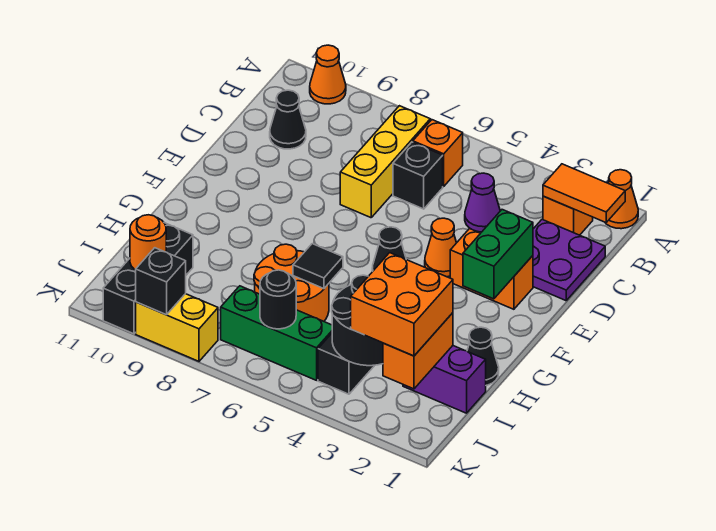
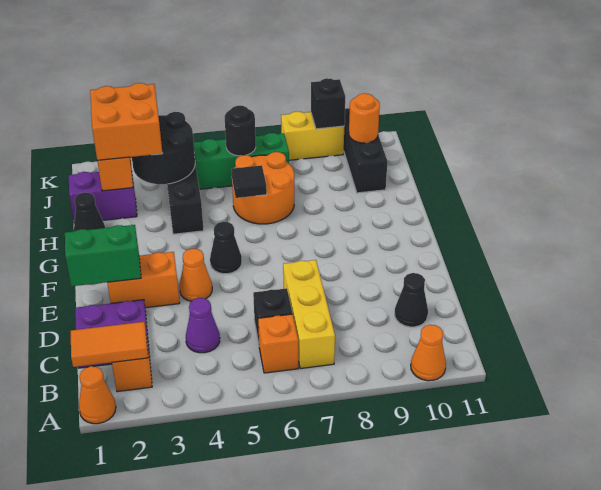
green brick E2:F2 level 2 -> green brick E1:E2 level 2

